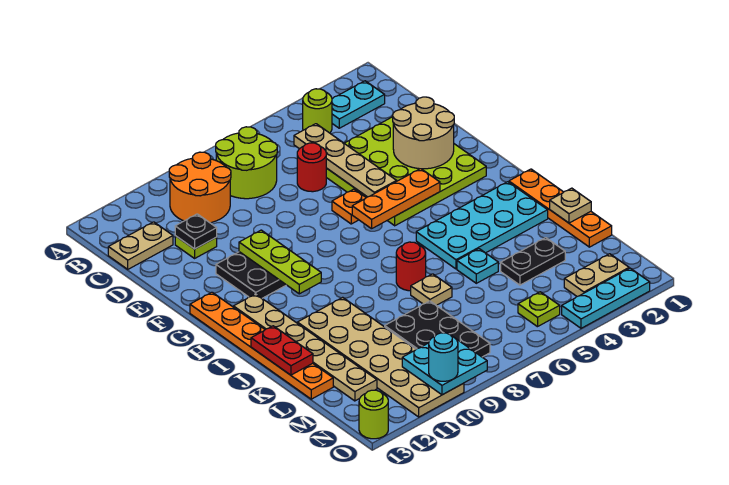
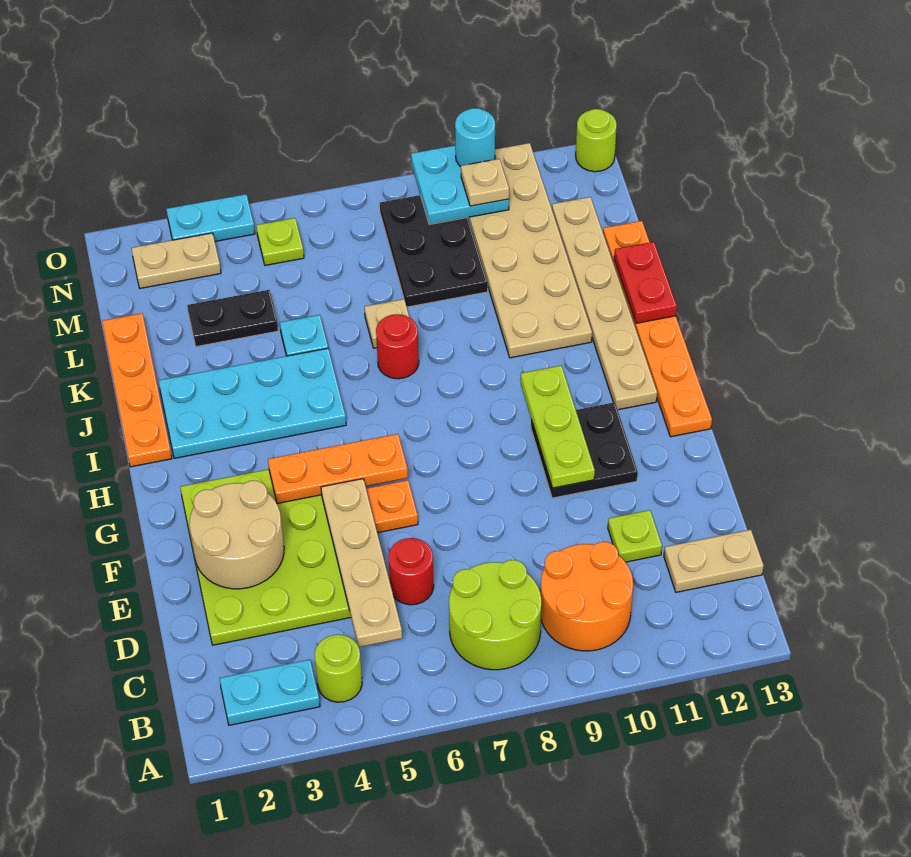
black plate D11 level 2 -> none
tan plate K1 level 2 -> tan plate N10 level 3
cyan plate O2:O4 level 1 -> cyan plate O3:O4 level 1

